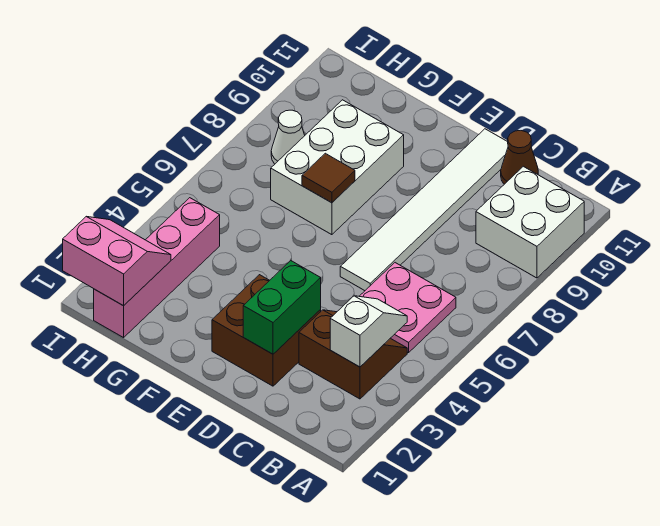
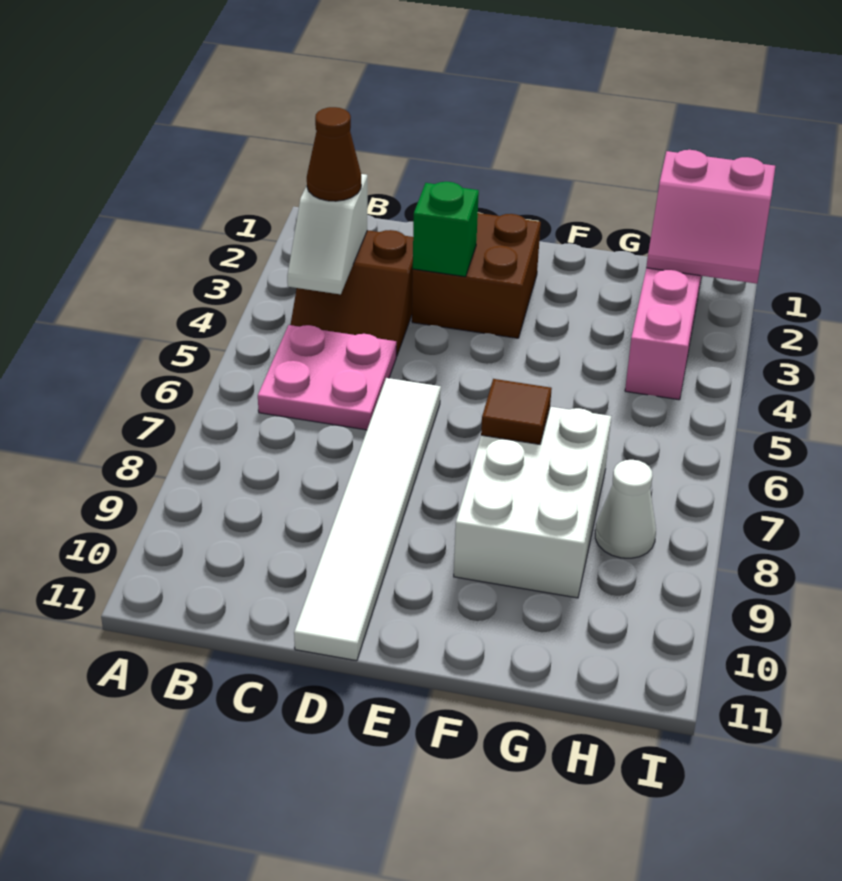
white brick A9:B10 level 1 -> none
brown cone C11 level 1 -> brown cone B3 level 3
green brick D2:D3 level 2 -> green brick D3 level 2

